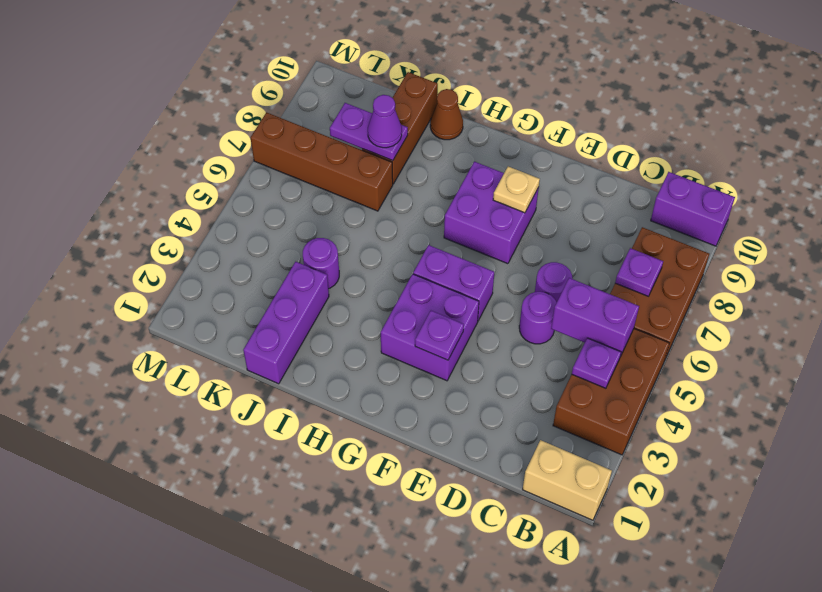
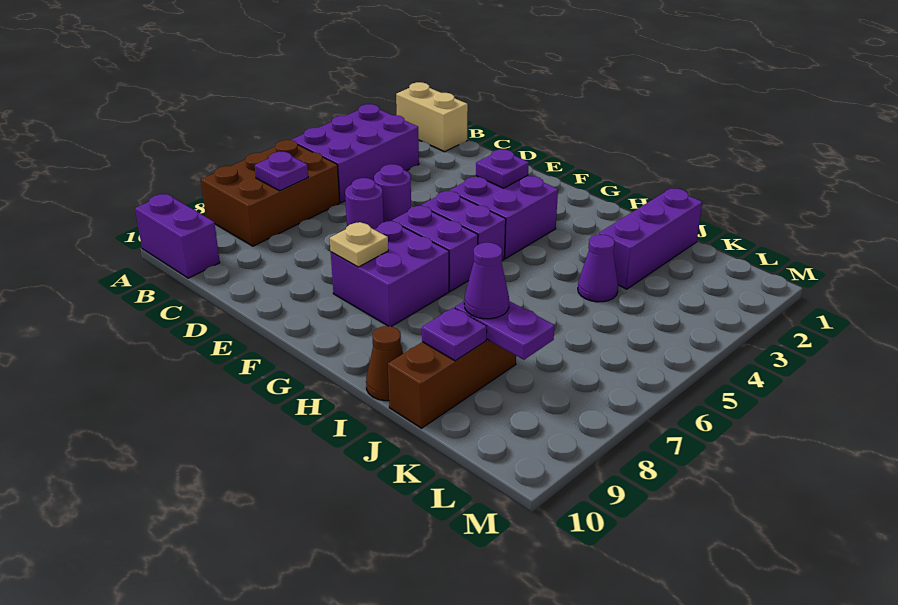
brown brick A3:B5 level 1 -> purple brick A3:B5 level 1
purple plate B4 level 2 -> purple plate J9 level 2
purple brick B5:C5 level 2 -> purple brick F6:G6 level 1
purple round brick J4 level 1 -> purple cone J4 level 1
brown brick J7:M7 level 1 -> none

